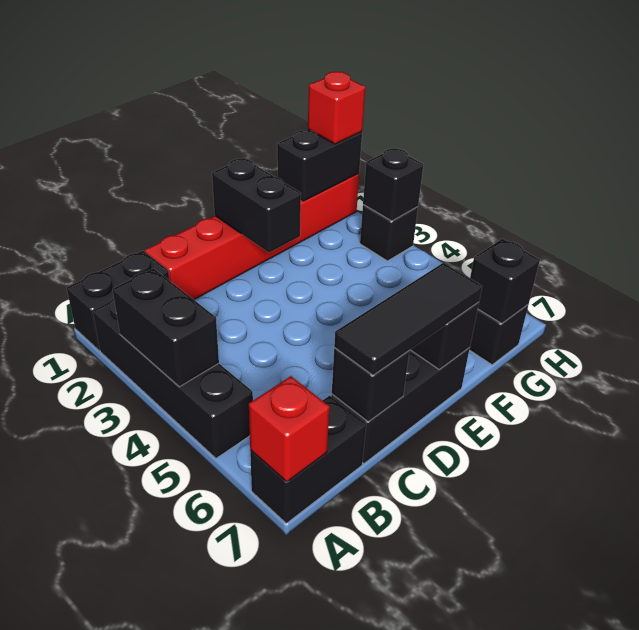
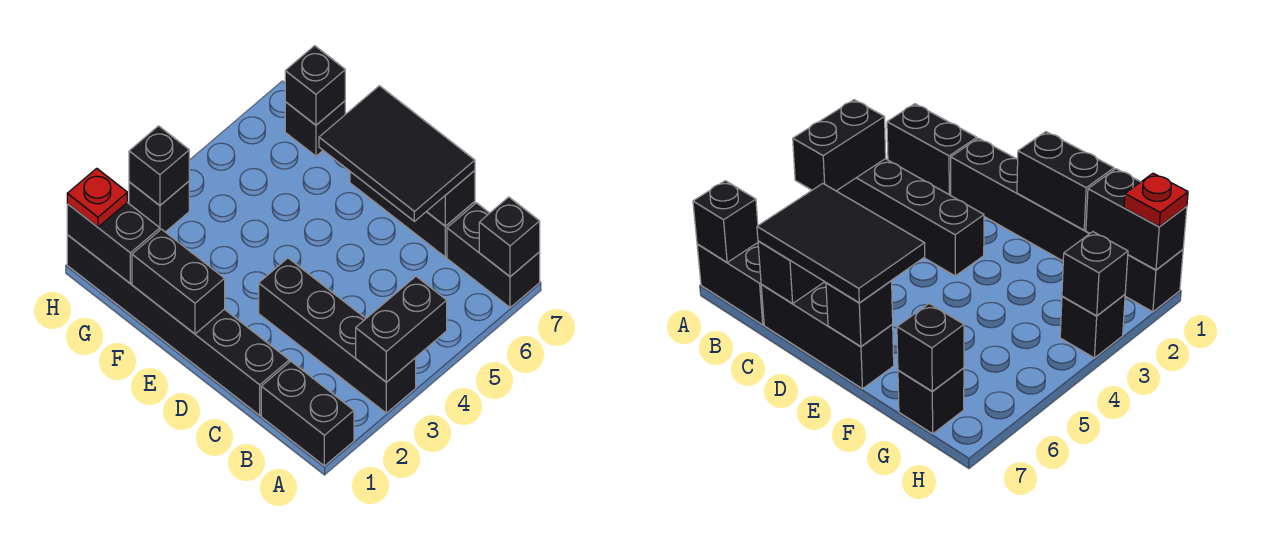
black brick A2:A5 level 1 -> black brick A3:D3 level 1
red brick A7 level 2 -> black brick A7 level 2
red brick C1:H1 level 1 -> black brick C1:H1 level 1
black tile C7:E7 level 3 -> black tile C6:E7 level 3
black brick E1:E2 level 2 -> black brick E1:F1 level 2
red brick H1 level 3 -> red plate H1 level 3

